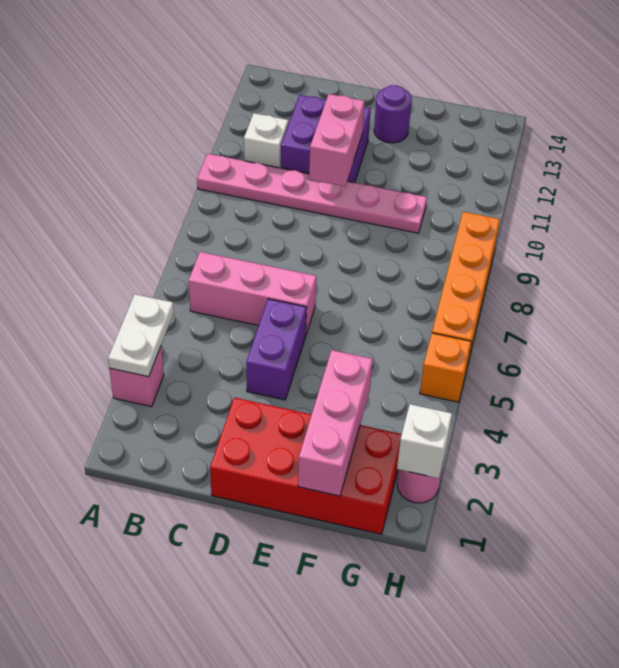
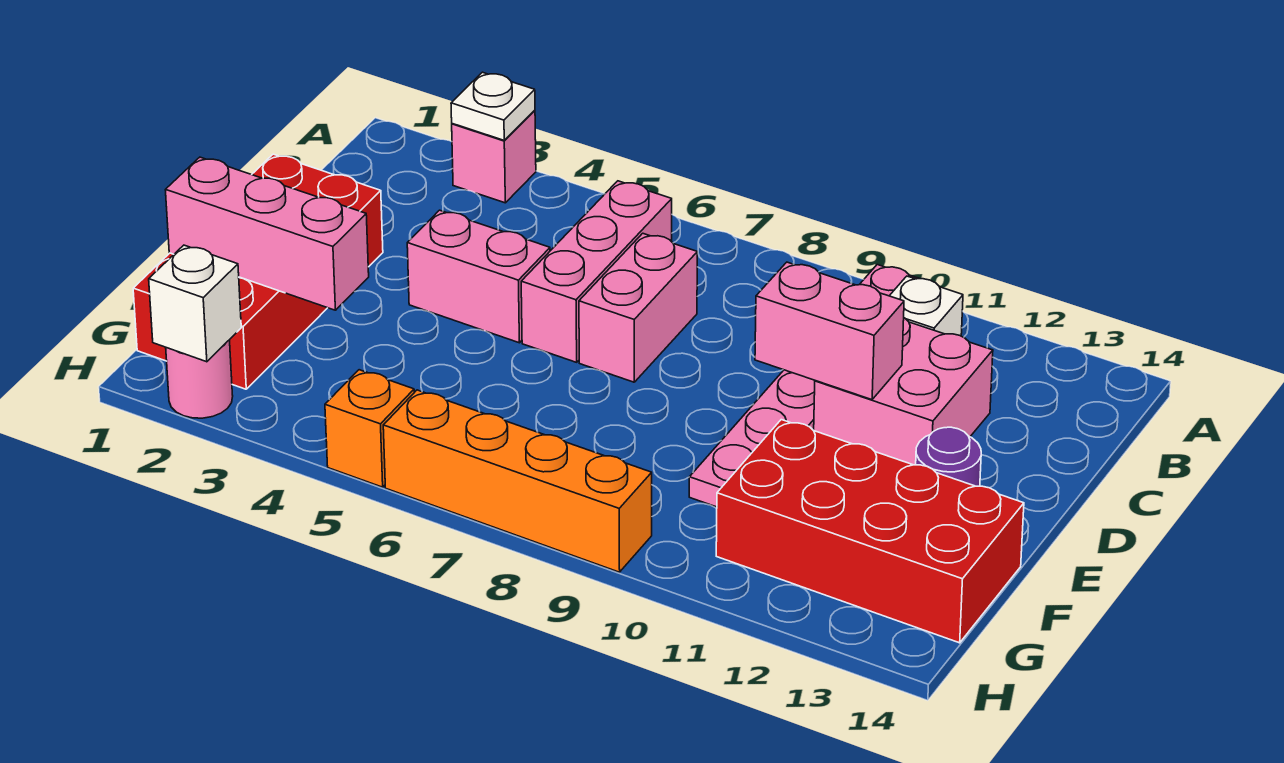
white plate A3:A4 level 2 -> white plate A3 level 2
none -> pink brick C7:D7 level 1
purple brick C11:D12 level 1 -> pink brick C11:D12 level 1
purple brick D4:D5 level 1 -> pink brick D4:D5 level 1
none -> red brick F11:G14 level 1

